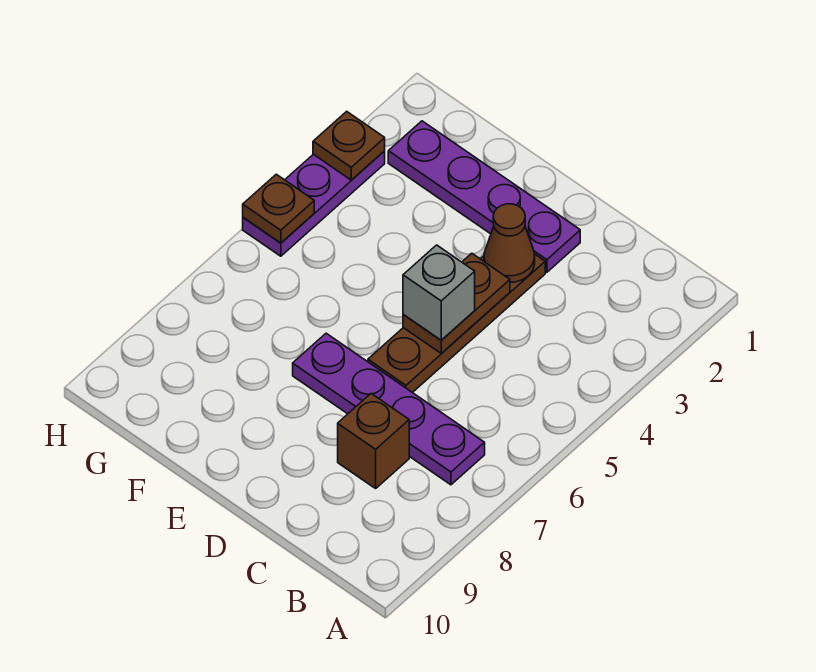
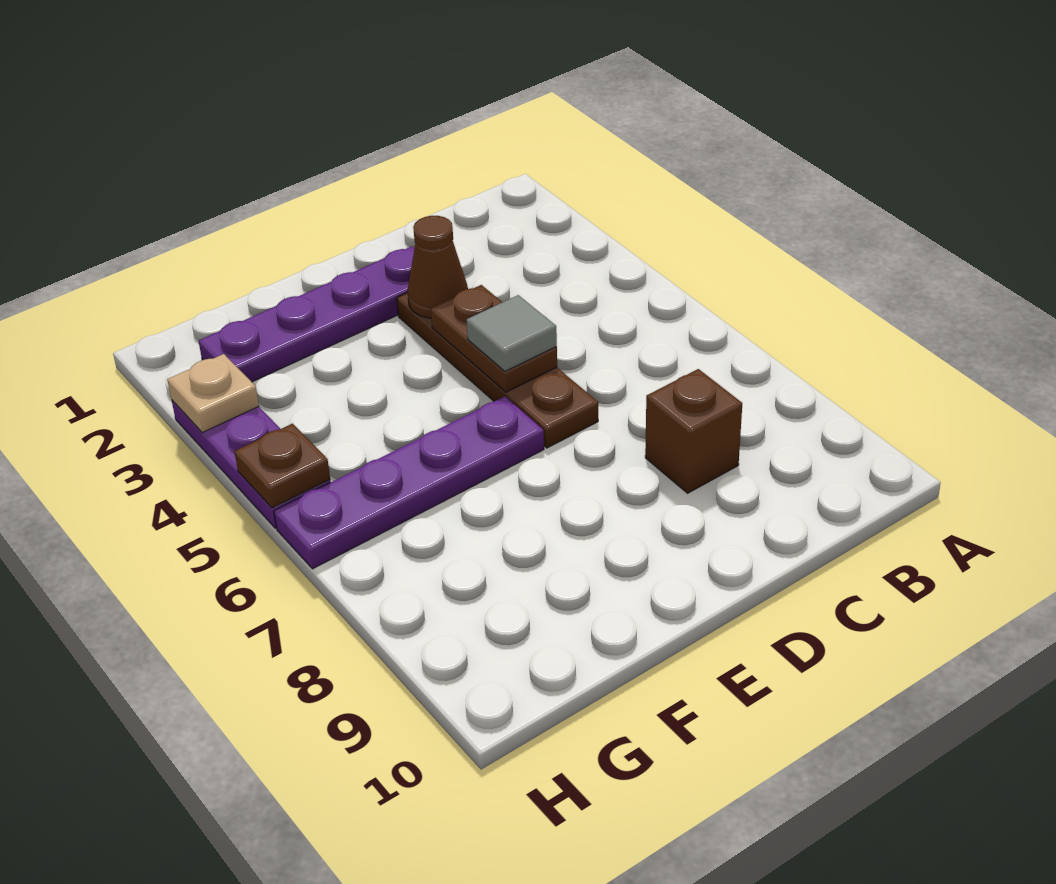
purple plate B7:E7 level 1 -> purple plate E6:H6 level 1
grey brick D5 level 3 -> grey tile D5 level 3
brown plate H3 level 2 -> tan plate H3 level 2

